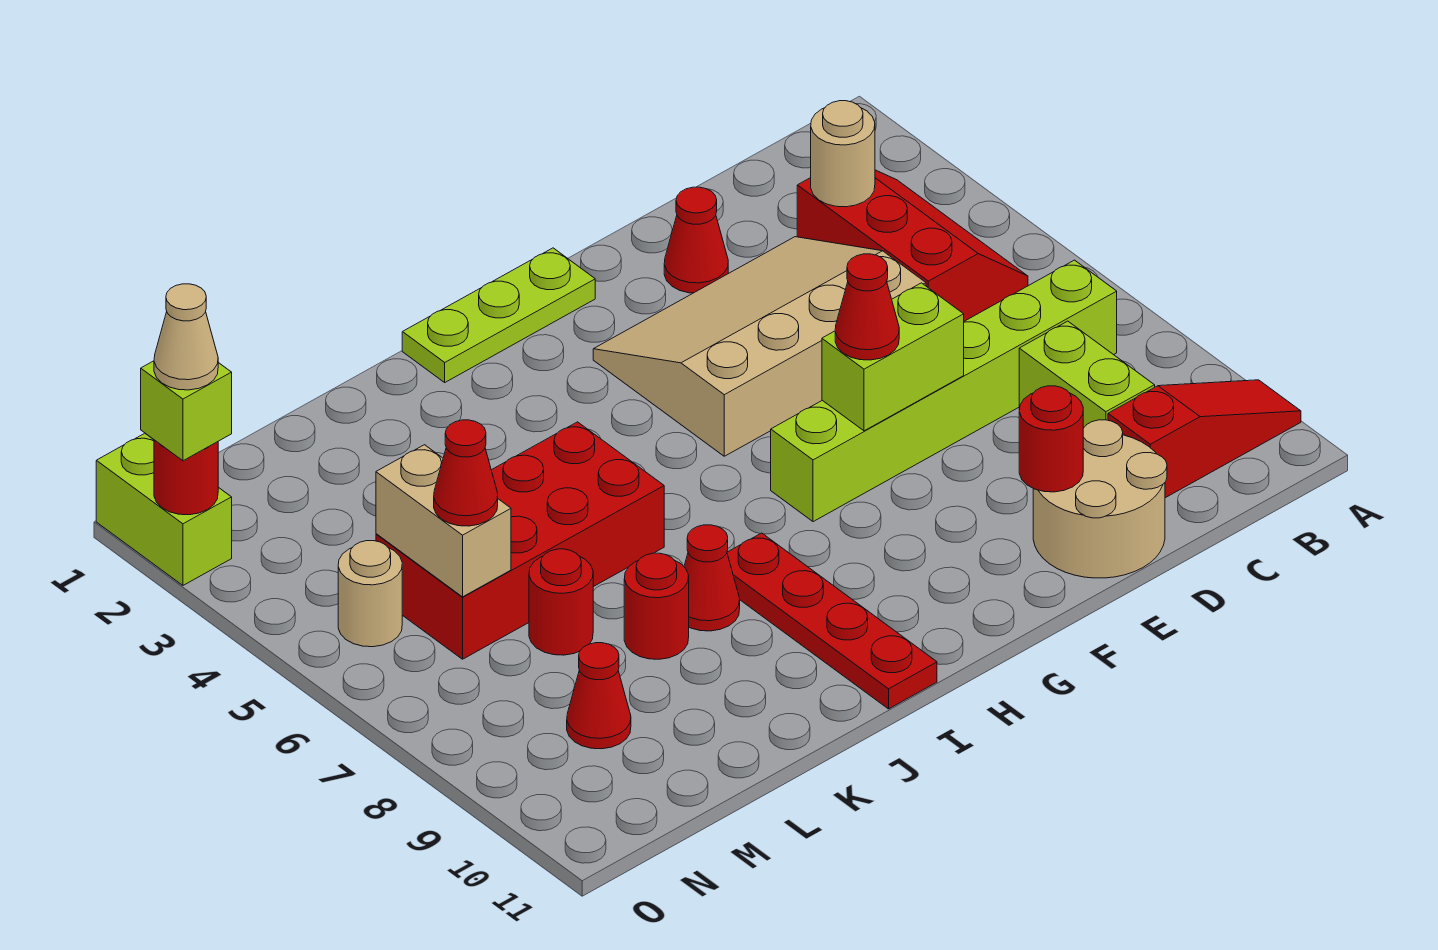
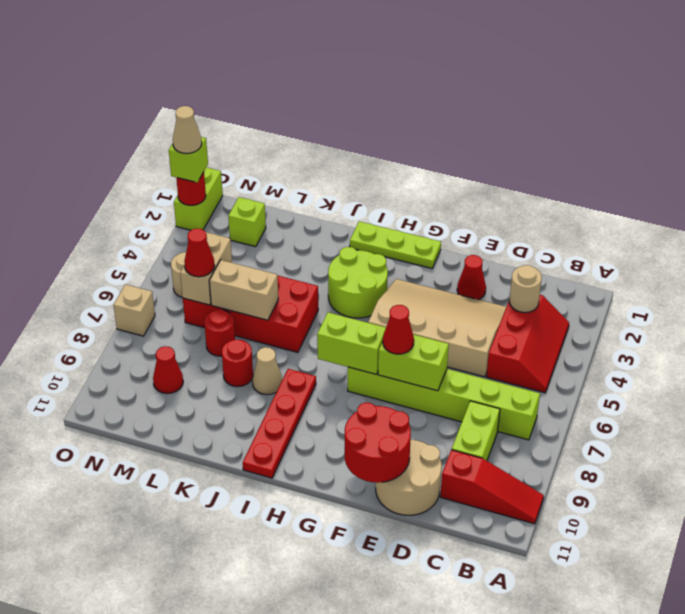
red round brick E10 level 2 -> red round brick E10:F11 level 2
none -> lime brick G7:H7 level 2
none -> lime round brick H3:I4 level 1
red cone J8 level 1 -> tan cone J8 level 1
none -> tan brick K6:L6 level 2
none -> lime brick M2 level 1
none -> tan brick O7 level 1

